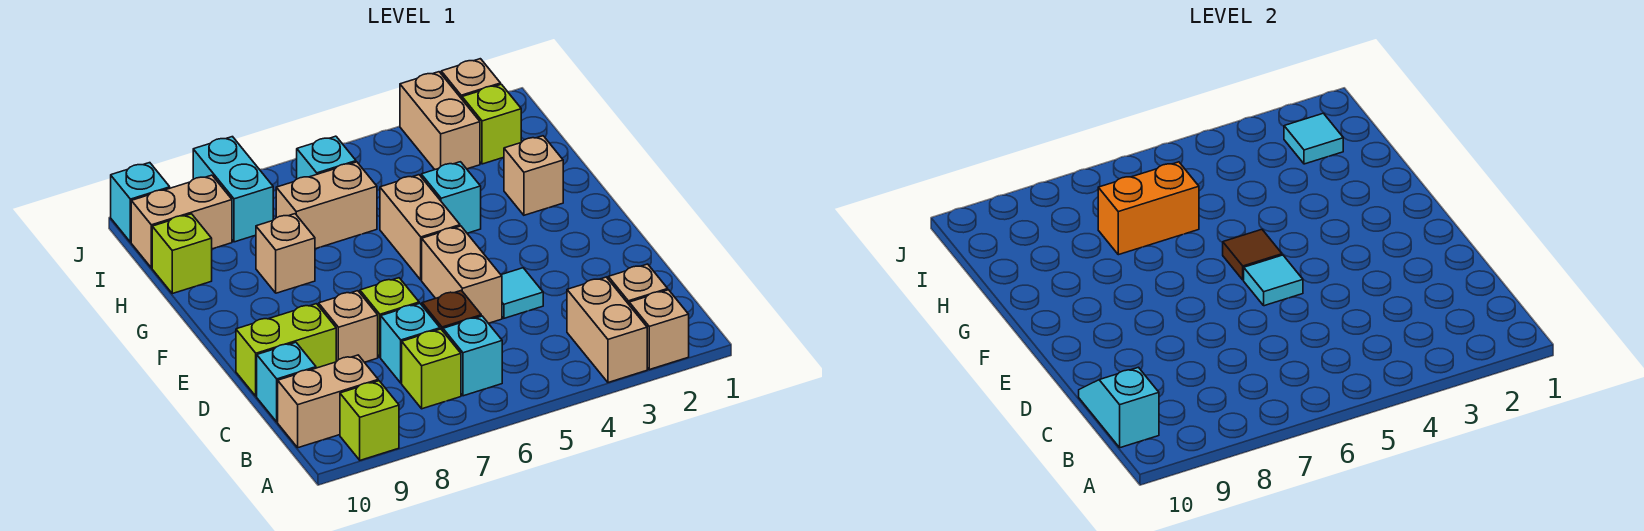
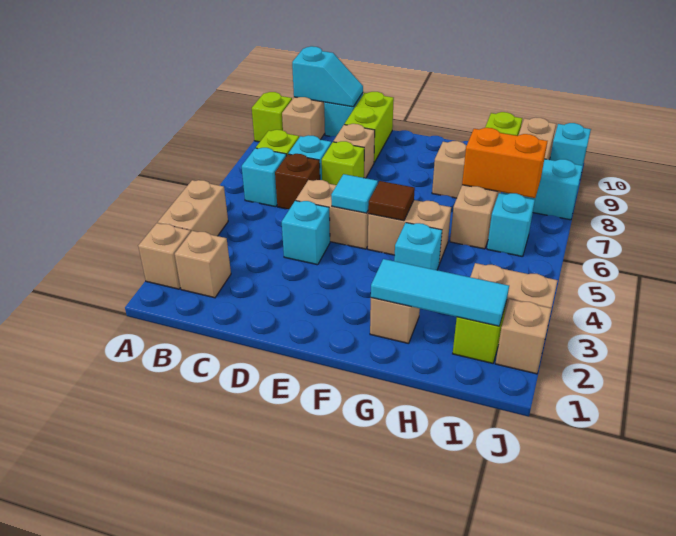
tan brick A3:B3 level 1 -> tan brick A3:A4 level 1
cyan tile D4 level 1 -> cyan brick D4 level 1
orange brick H6:H7 level 2 -> orange brick H7:I7 level 2
cyan tile I2 level 2 -> cyan tile G2:I2 level 2

